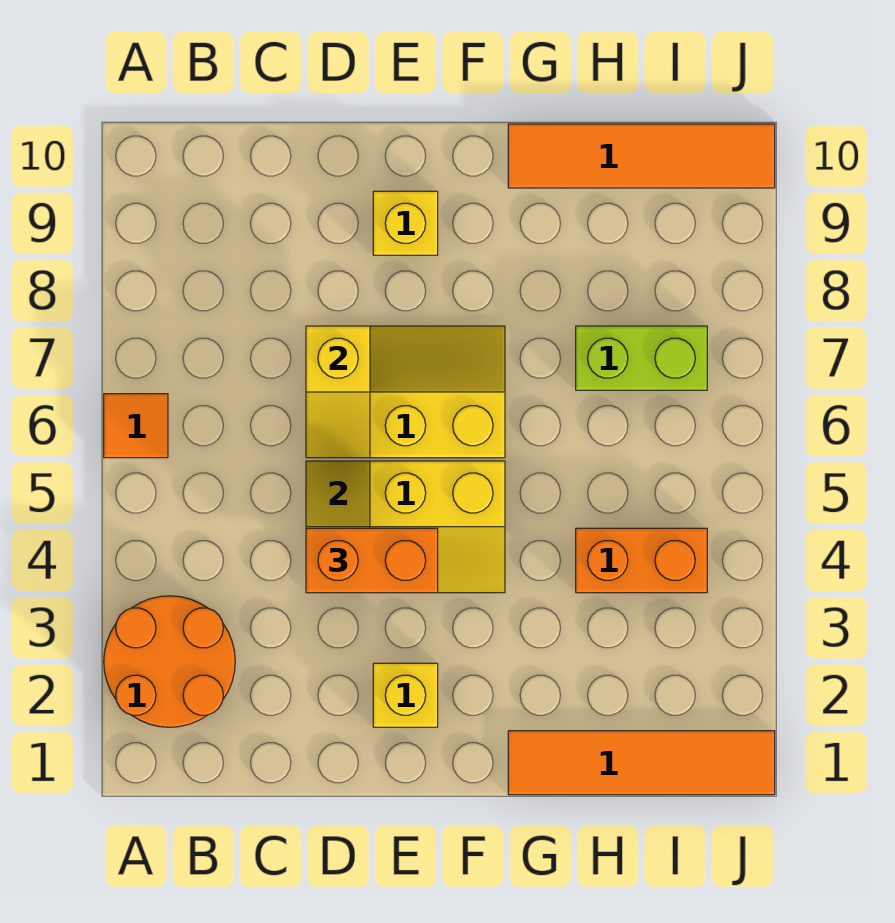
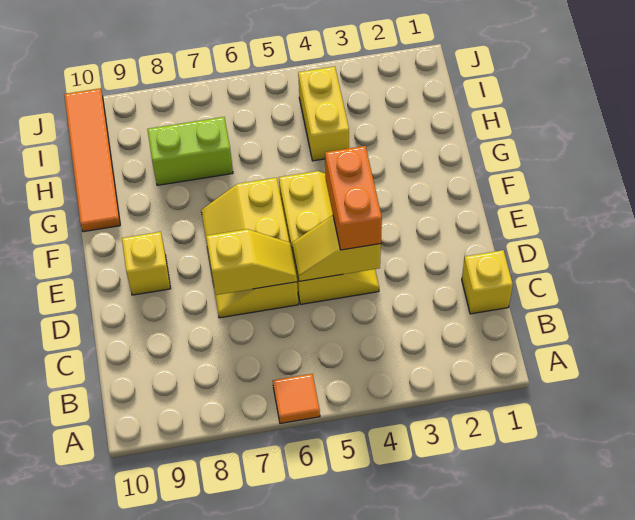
orange round brick A2:B3 level 1 -> none
yellow brick E2 level 1 -> yellow brick C1 level 1
orange tile G1:J1 level 1 -> none
orange brick H4:I4 level 1 -> yellow brick H4:I4 level 1
lime brick H7:I7 level 1 -> lime brick H7:H8 level 1

